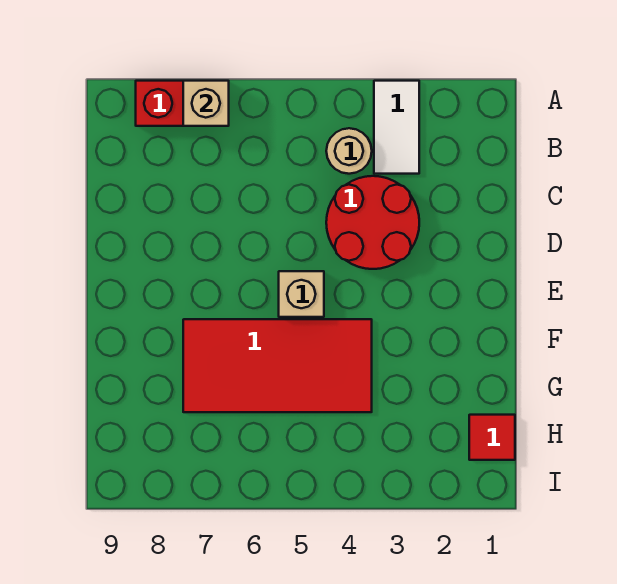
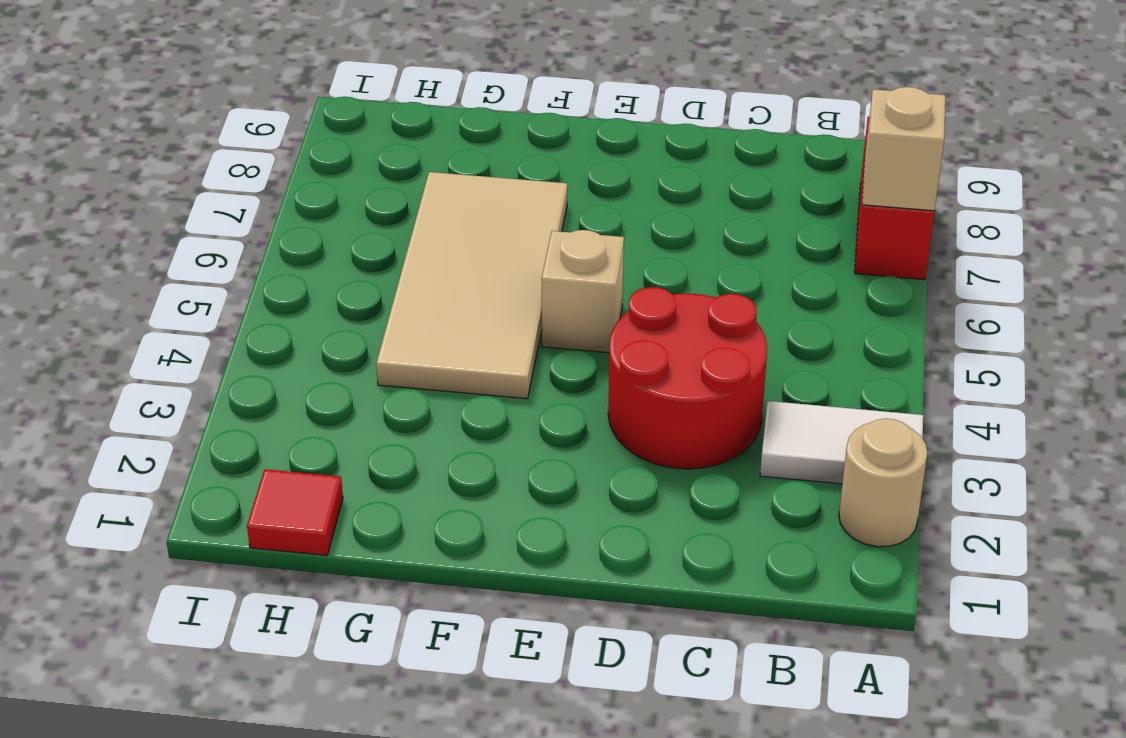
tan round brick B4 level 1 -> tan round brick A2 level 1
red tile F4:G7 level 1 -> tan tile F4:G7 level 1

